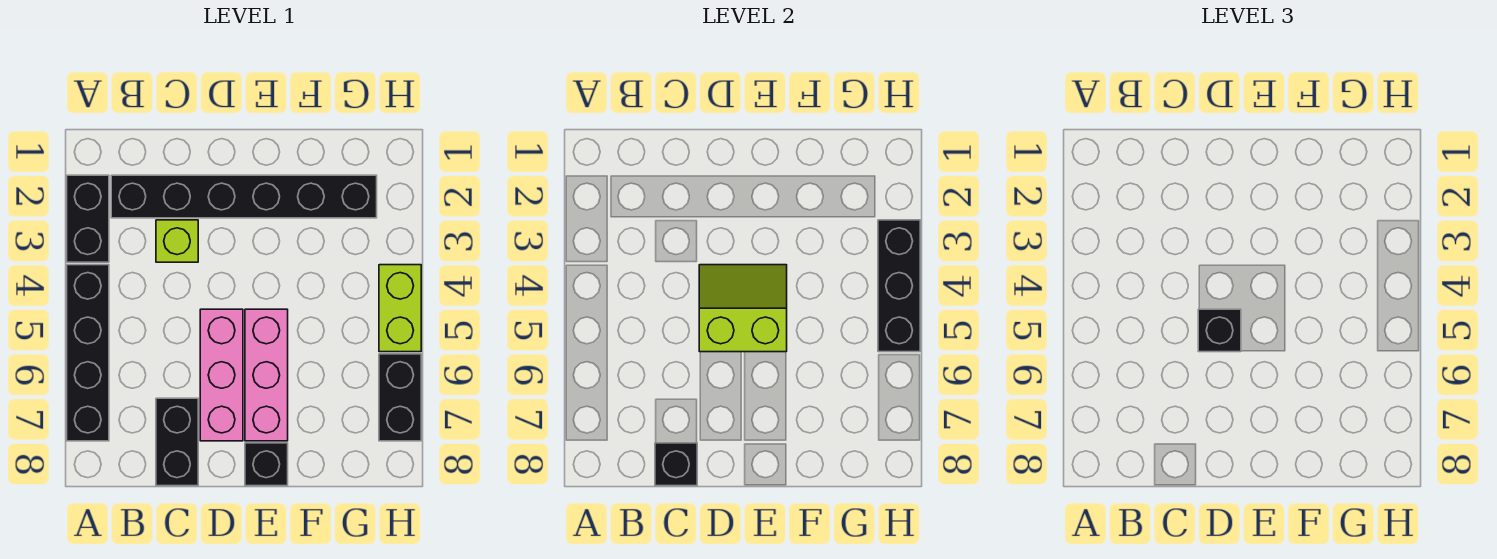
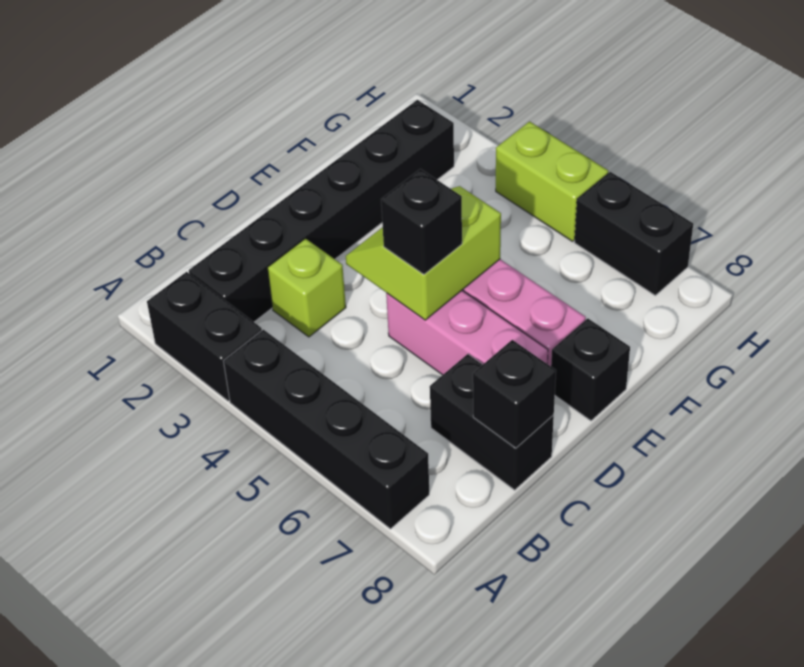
black brick H3:H5 level 2 -> none

